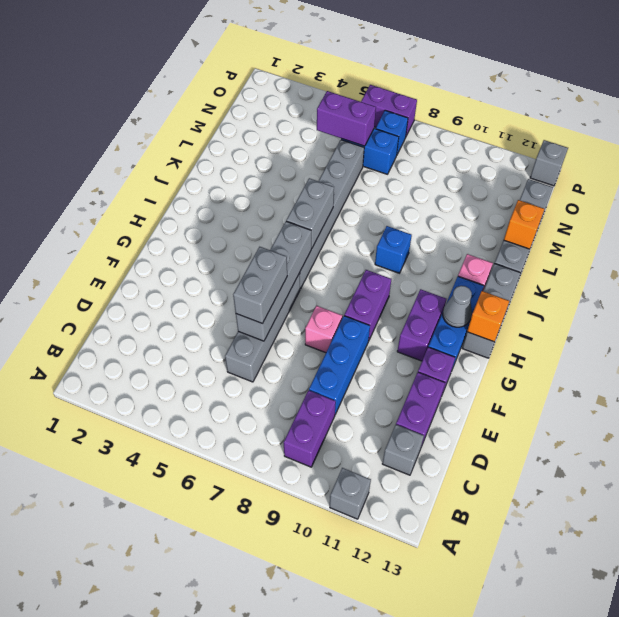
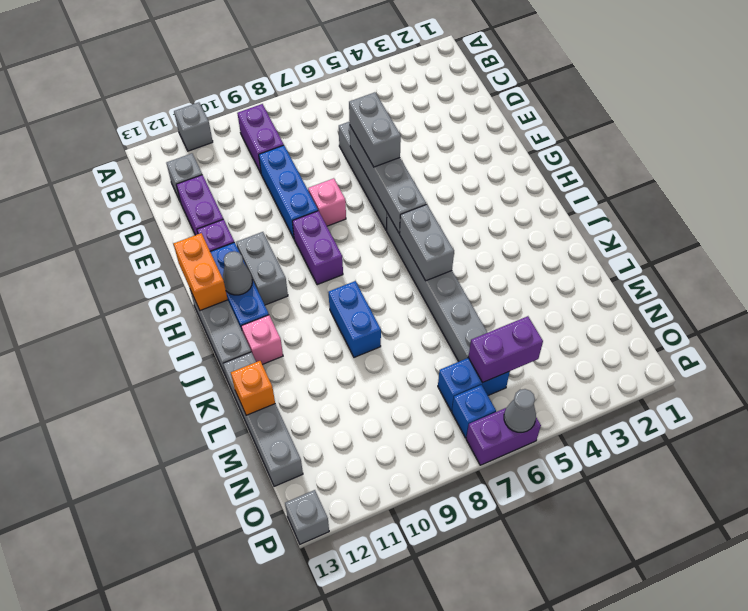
purple brick G11:H11 level 1 -> grey brick G11:H11 level 1
orange brick H13 level 2 -> orange brick G13:H13 level 2
blue brick J9 level 1 -> blue brick J9:K9 level 1
none -> grey cone P6 level 2

